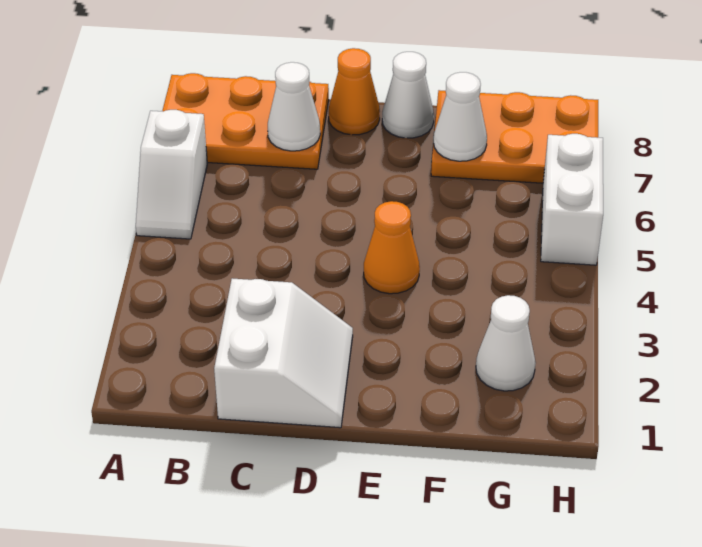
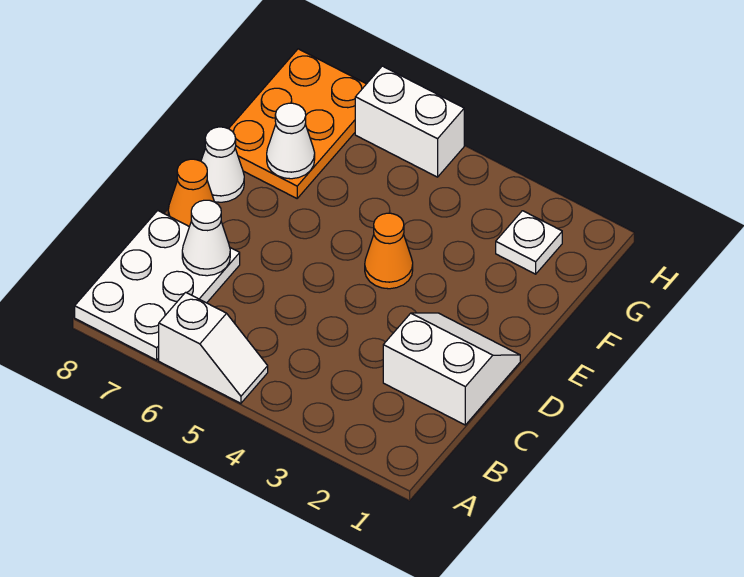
orange plate A7:C8 level 1 -> white plate A7:C8 level 1
white cone G2 level 1 -> white plate G2 level 1

